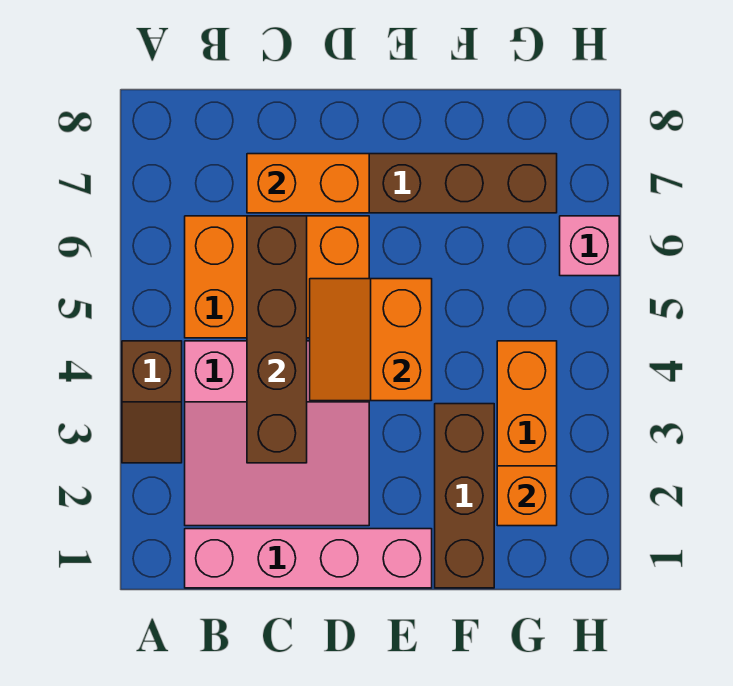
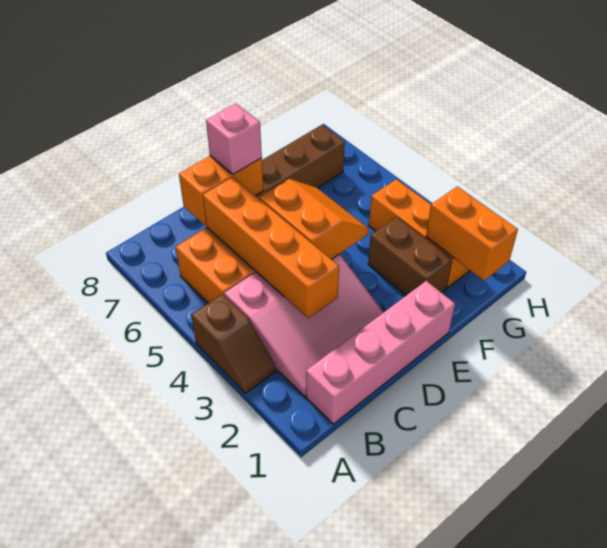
brown brick C3:C6 level 2 -> orange brick C3:C6 level 2
orange slope D4:E5 level 2 top E -> orange slope D4:E5 level 2 top D
brown brick F1:F3 level 1 -> brown brick F2:F3 level 1
orange brick G2 level 2 -> orange brick G1:G2 level 2
pink brick H6 level 1 -> pink brick D7 level 3

